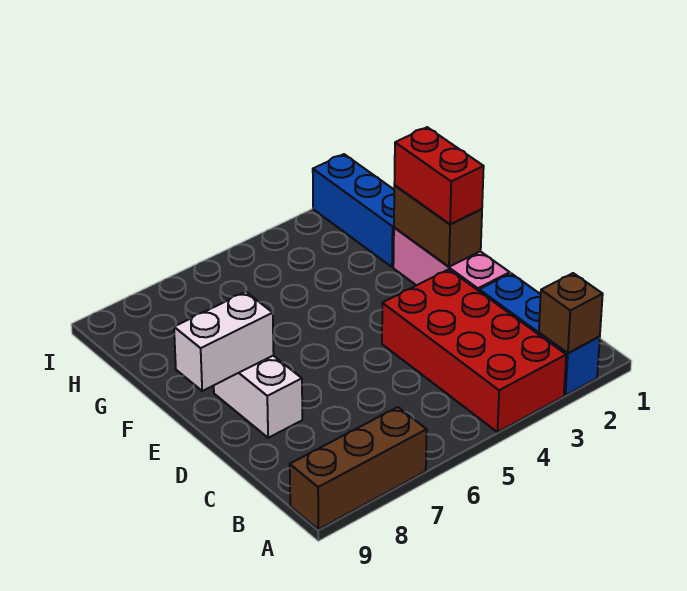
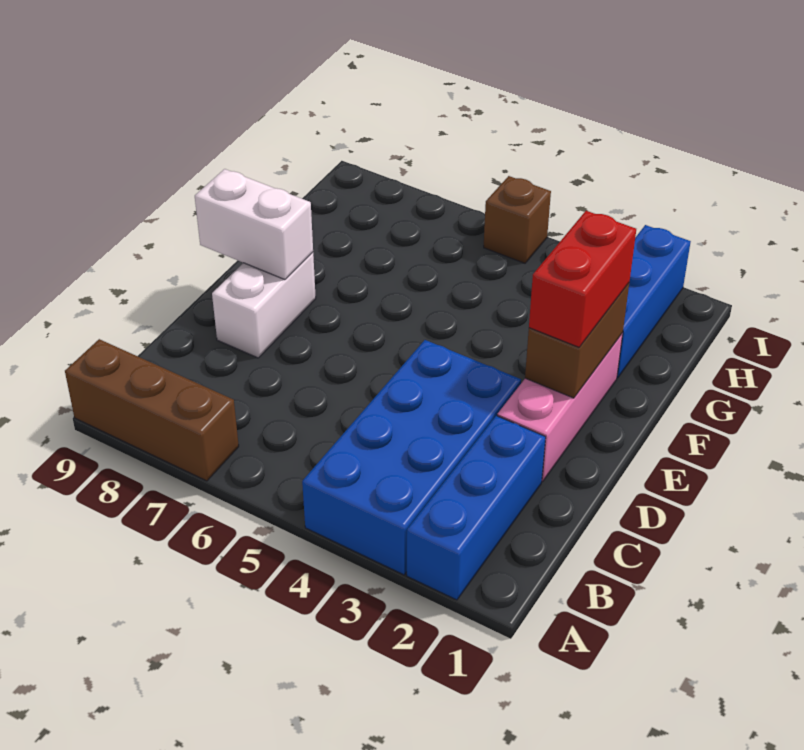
brown brick A2 level 2 -> brown brick I5 level 1
red brick A3:D4 level 1 -> blue brick A3:D4 level 1

